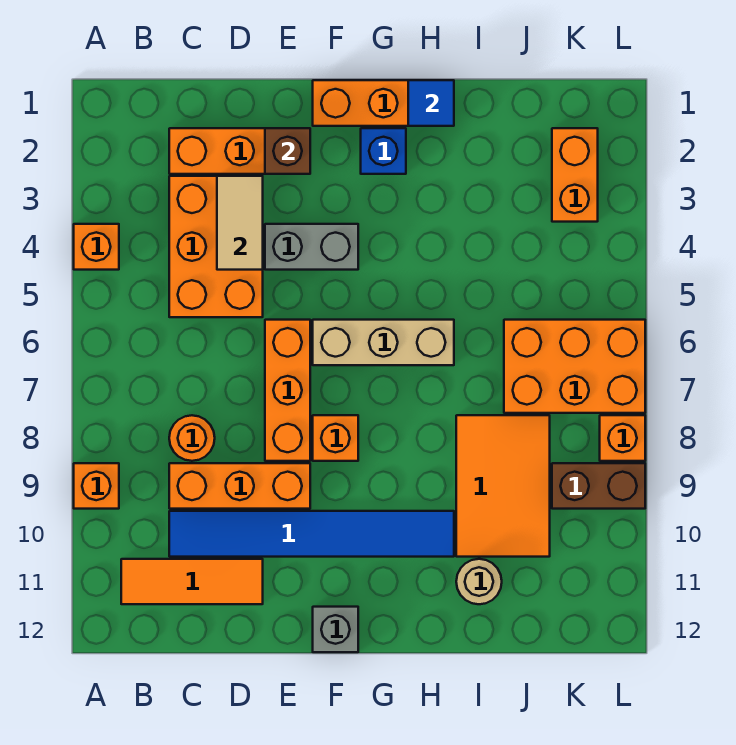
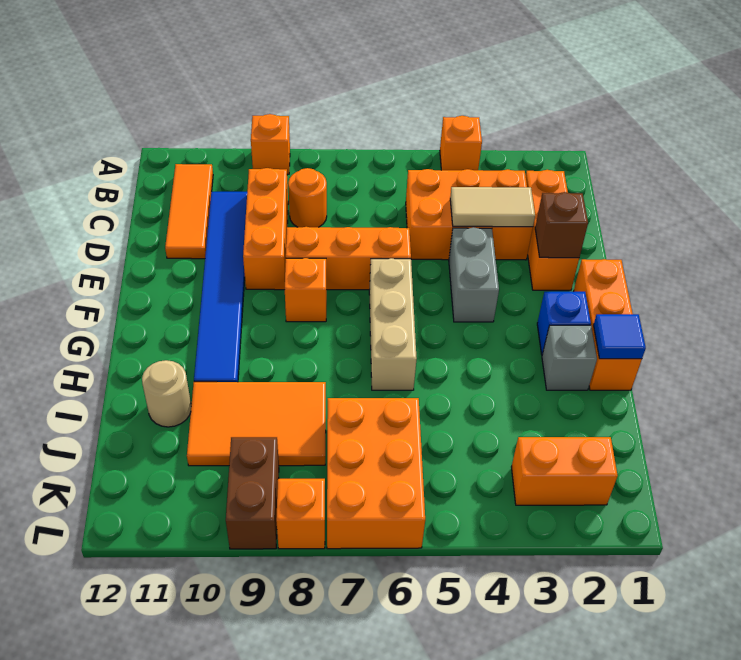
grey brick F12 level 1 -> grey brick H2 level 1

